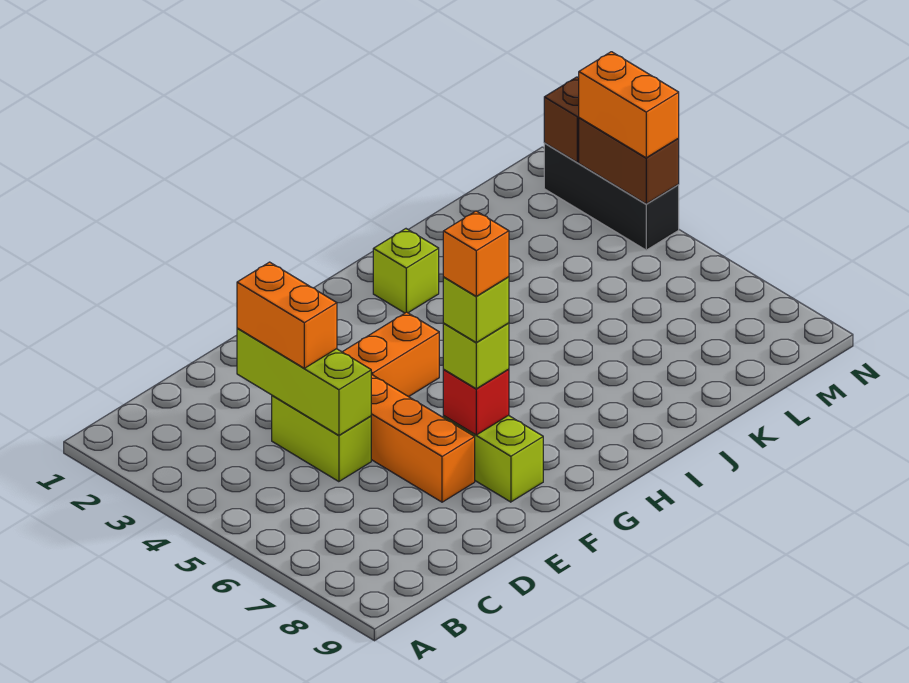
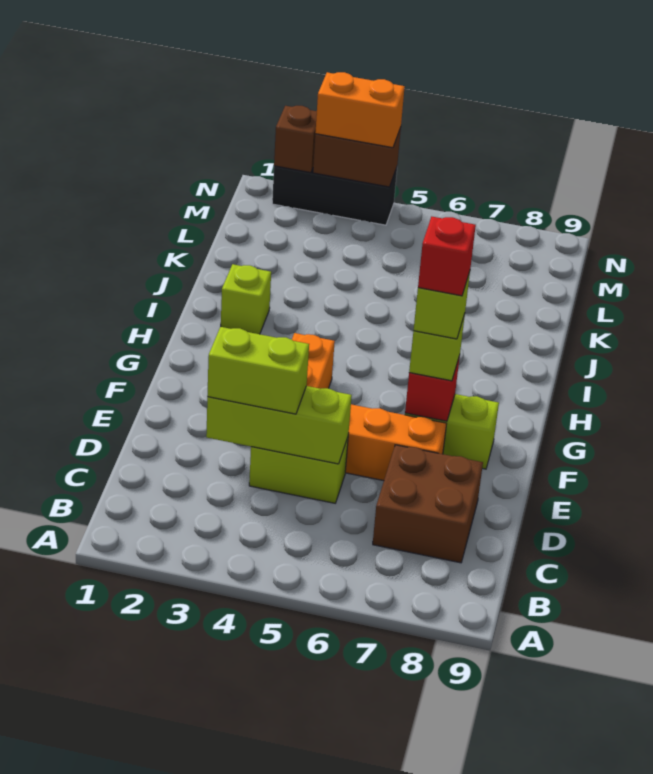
none -> brown brick C7:D8 level 1
orange brick D3:D4 level 3 -> lime brick D3:D4 level 3
orange brick F7 level 5 -> red brick F7 level 5

